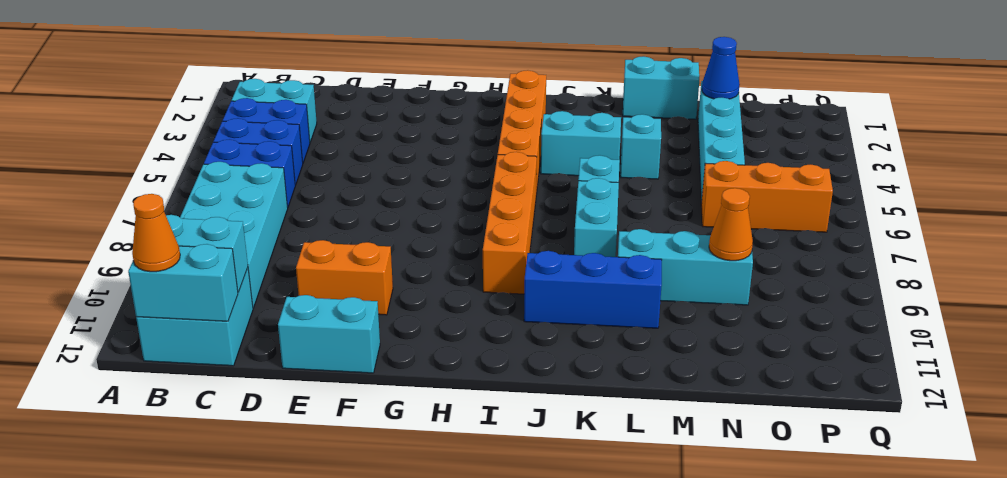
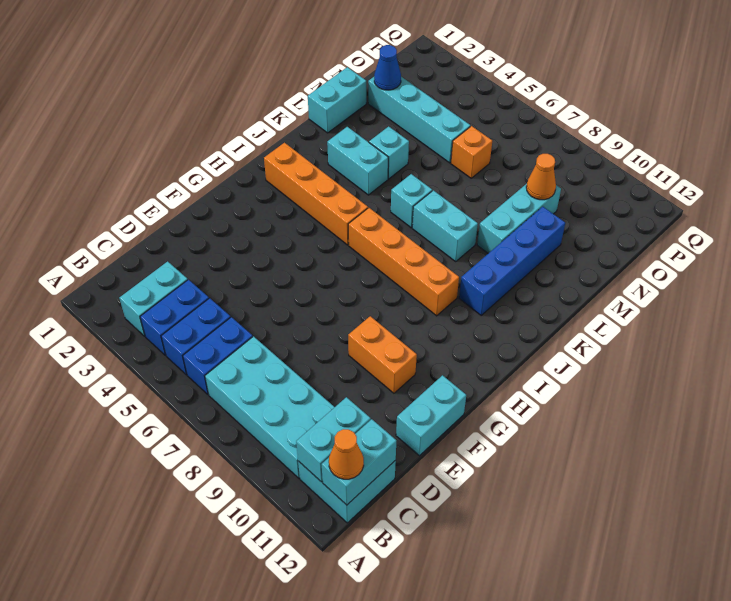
orange brick E10:F10 level 1 -> orange brick F9:F10 level 1
cyan brick J4:K4 level 1 -> cyan brick K3:K4 level 1
blue brick J10:L10 level 1 -> blue brick J10:M10 level 1
orange brick N6:P6 level 1 -> orange brick N6 level 1

